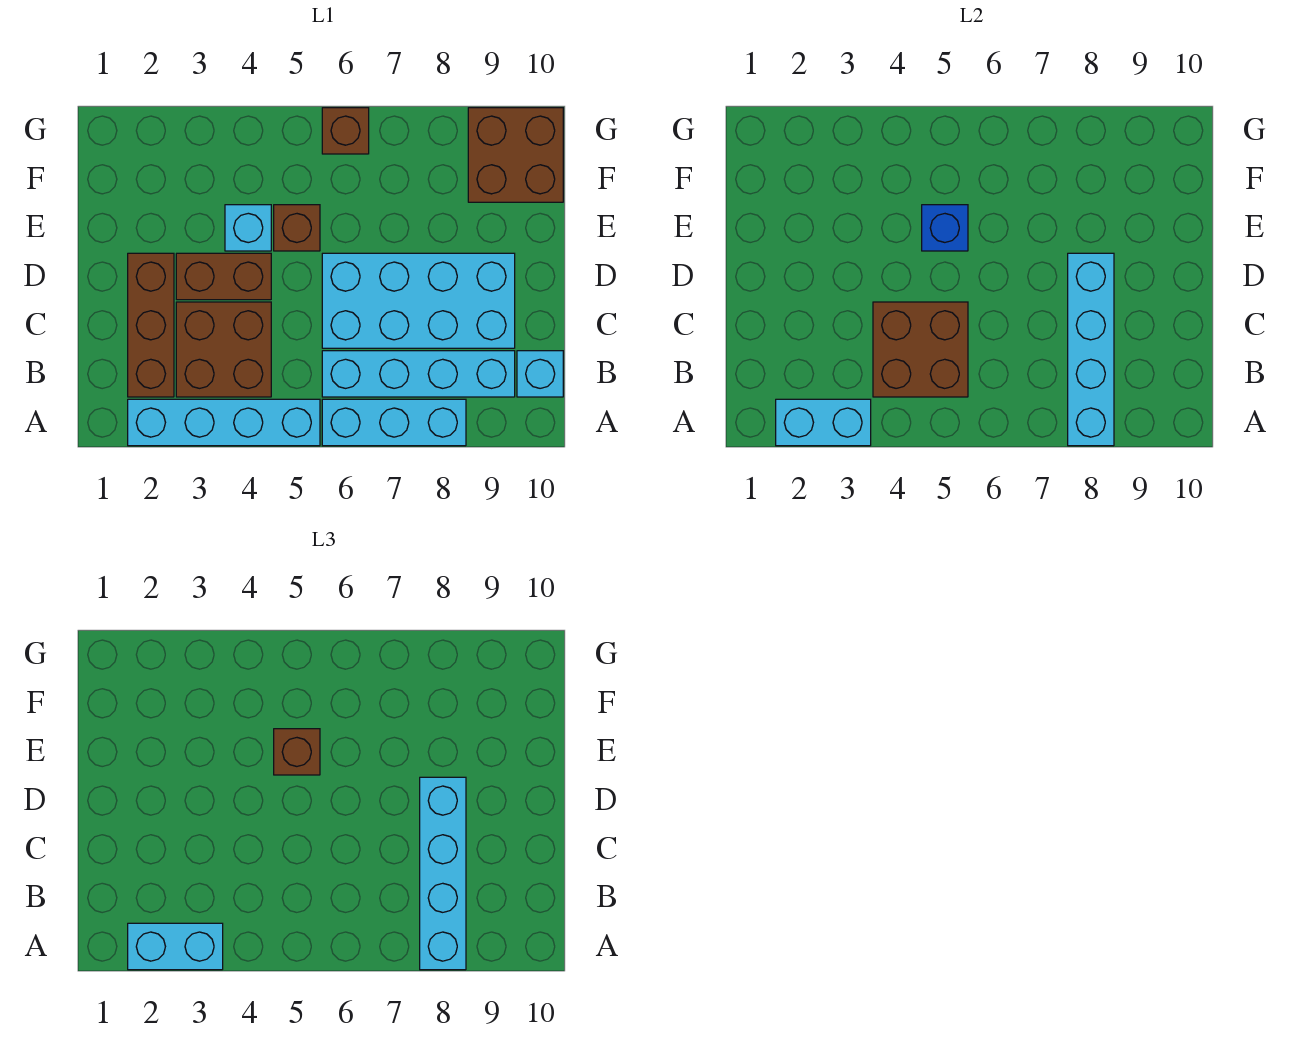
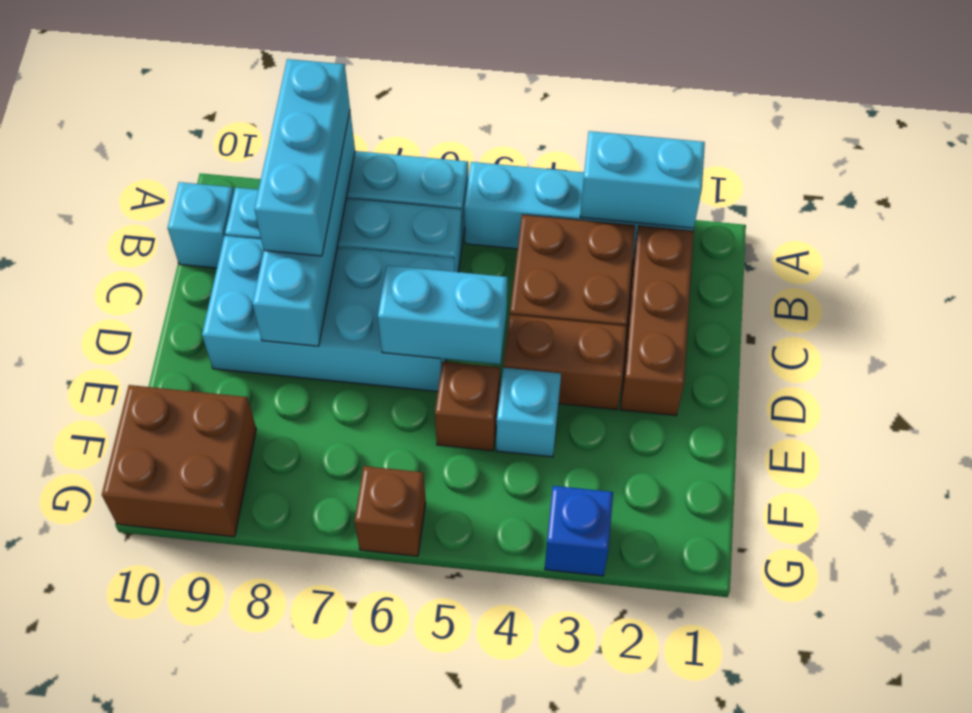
cyan brick A2:A3 level 3 -> cyan brick D5:D6 level 2
cyan brick A8:D8 level 3 -> cyan brick A8:C8 level 3
brown brick B4:C5 level 2 -> none
blue brick E5 level 2 -> blue brick G3 level 1
brown brick E5 level 3 -> none

